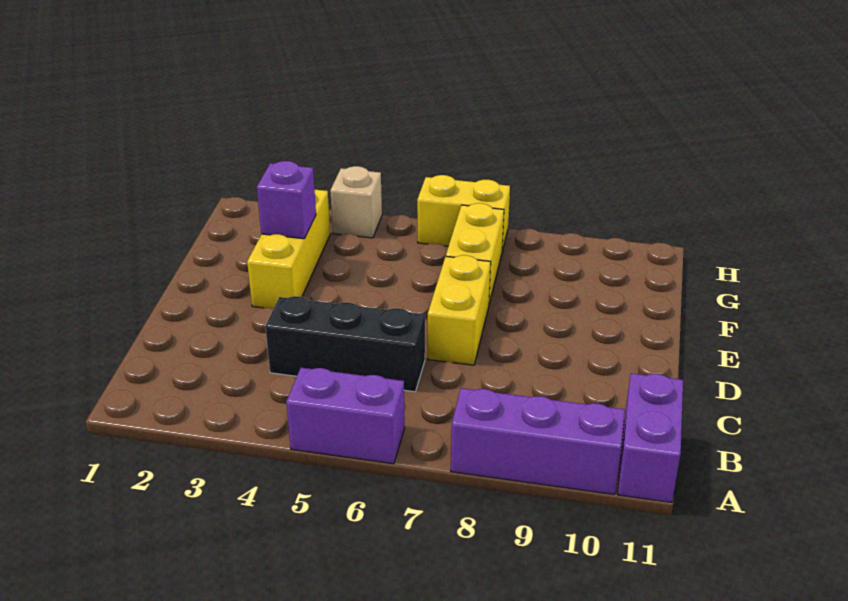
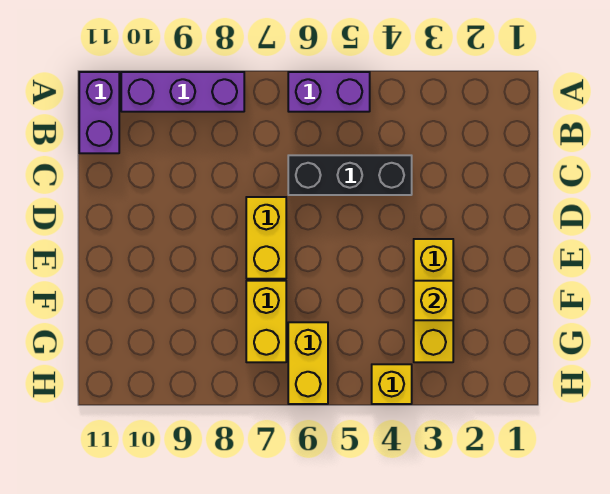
purple brick F3 level 2 -> yellow brick F3 level 2
tan brick H4 level 1 -> yellow brick H4 level 1
yellow brick H6:H7 level 1 -> yellow brick G6:H6 level 1

